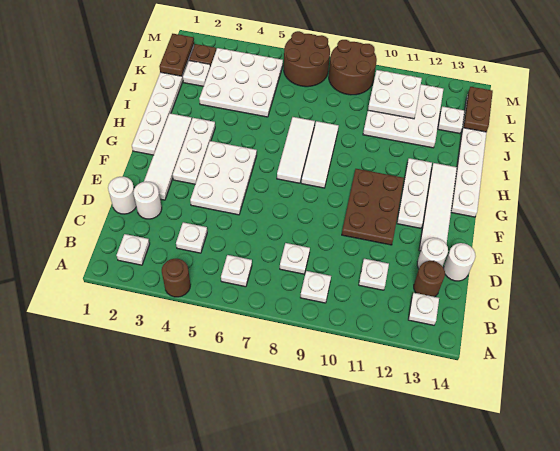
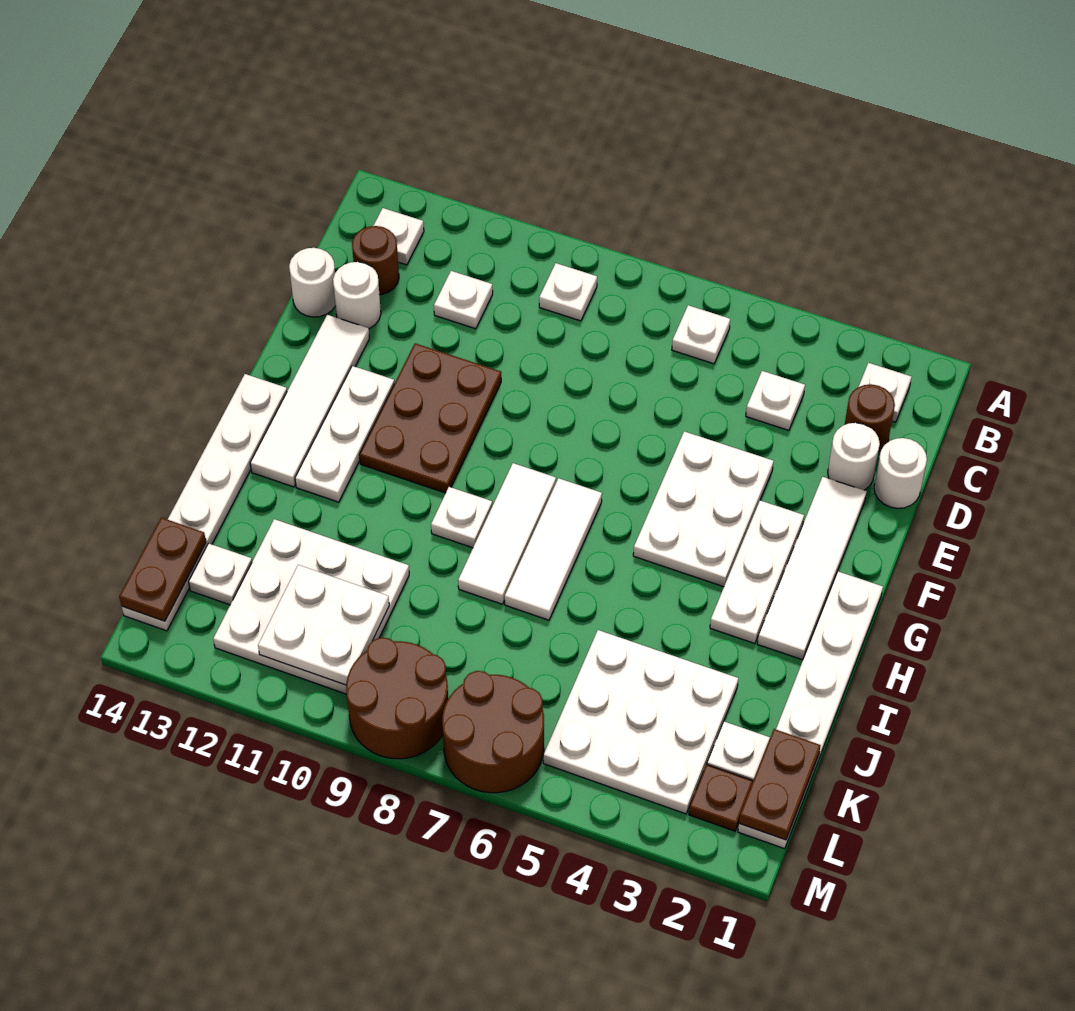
brown round brick A4 level 1 -> brown round brick C2 level 1
white plate C8 level 1 -> white plate H9 level 1

